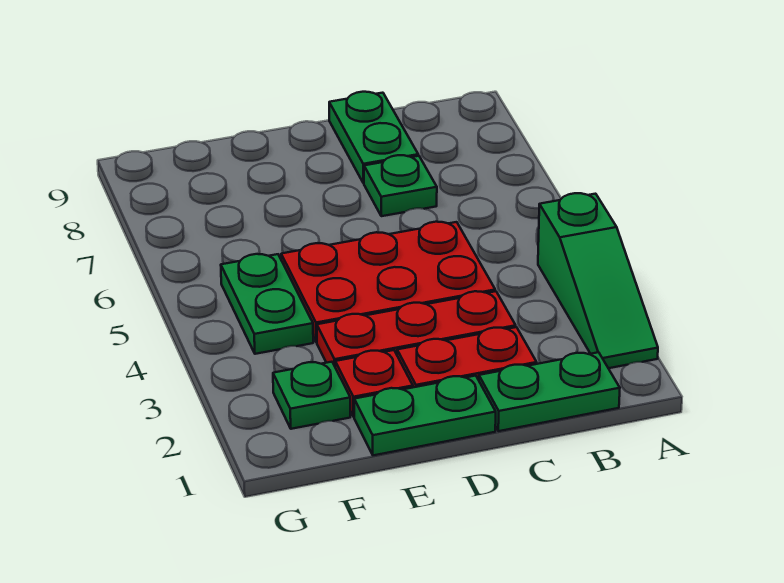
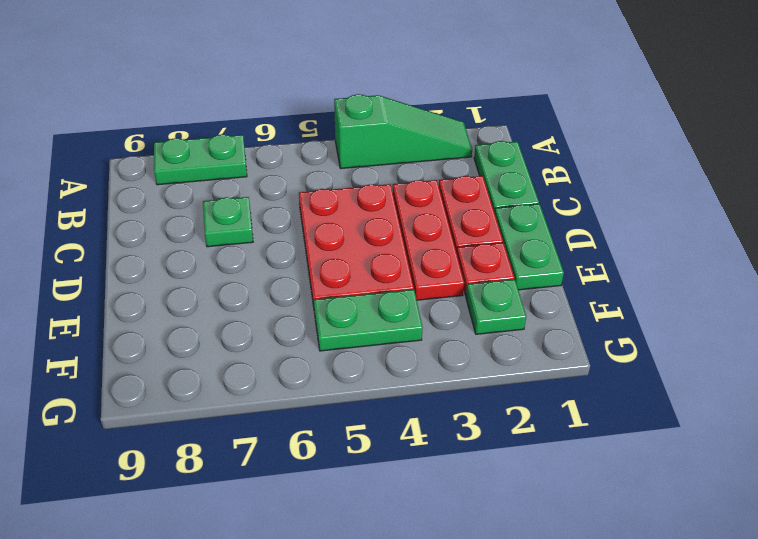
green plate C8:C9 level 1 -> green plate A7:A8 level 1

